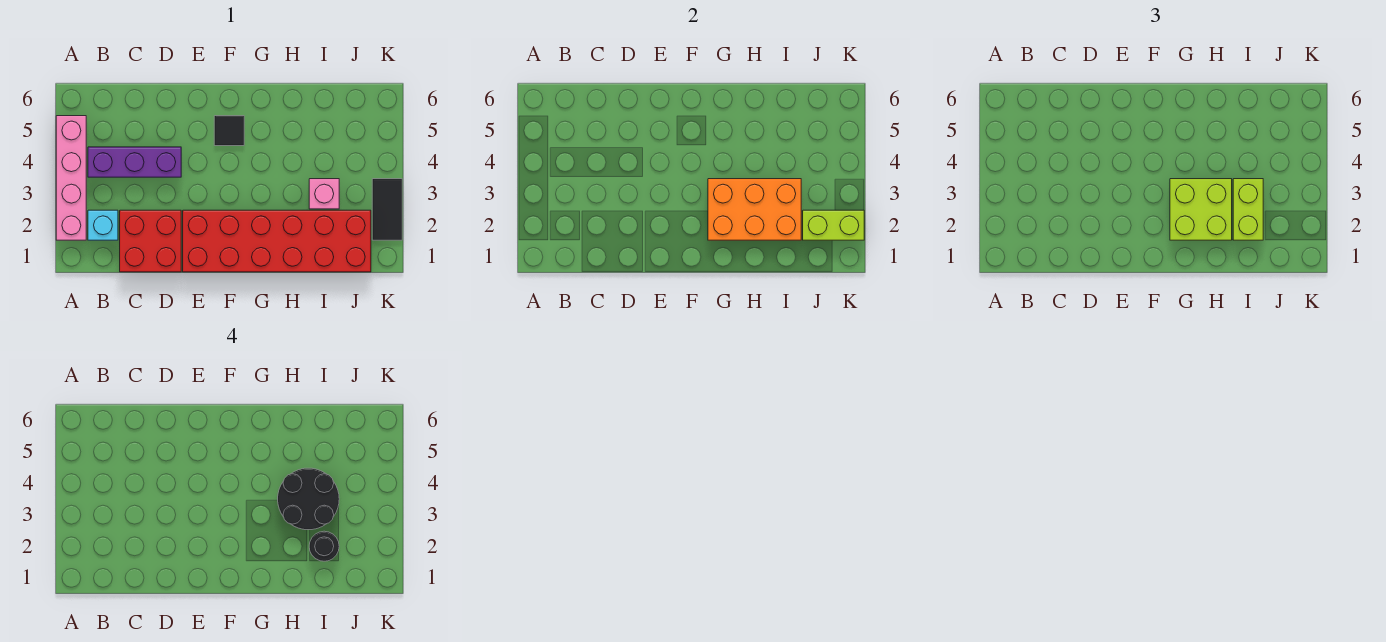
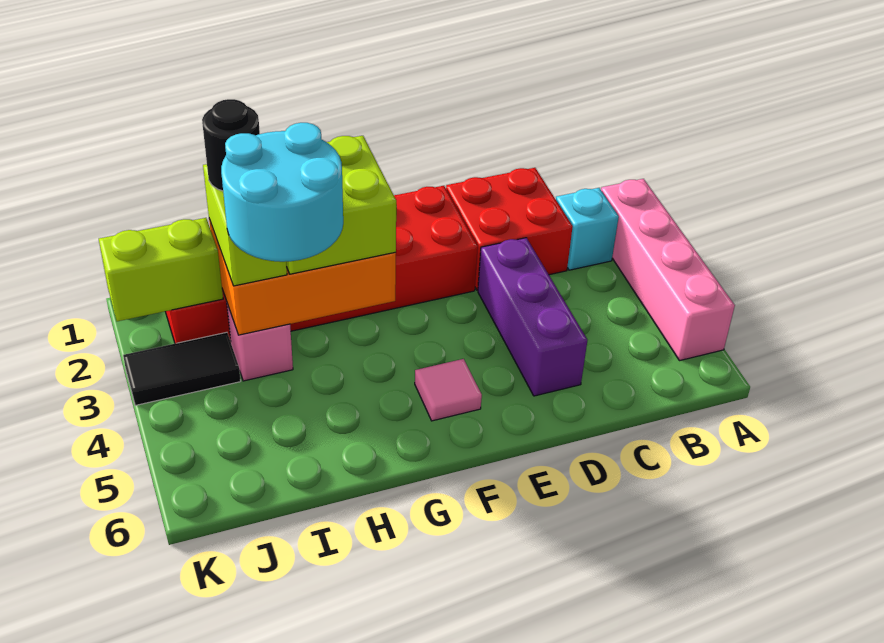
purple brick B4:D4 level 1 -> purple brick D3:D5 level 1
black tile F5 level 1 -> pink tile F5 level 1
black round brick H3:I4 level 4 -> cyan round brick H3:I4 level 4
black tile K2:K3 level 1 -> black tile J3:K3 level 1

